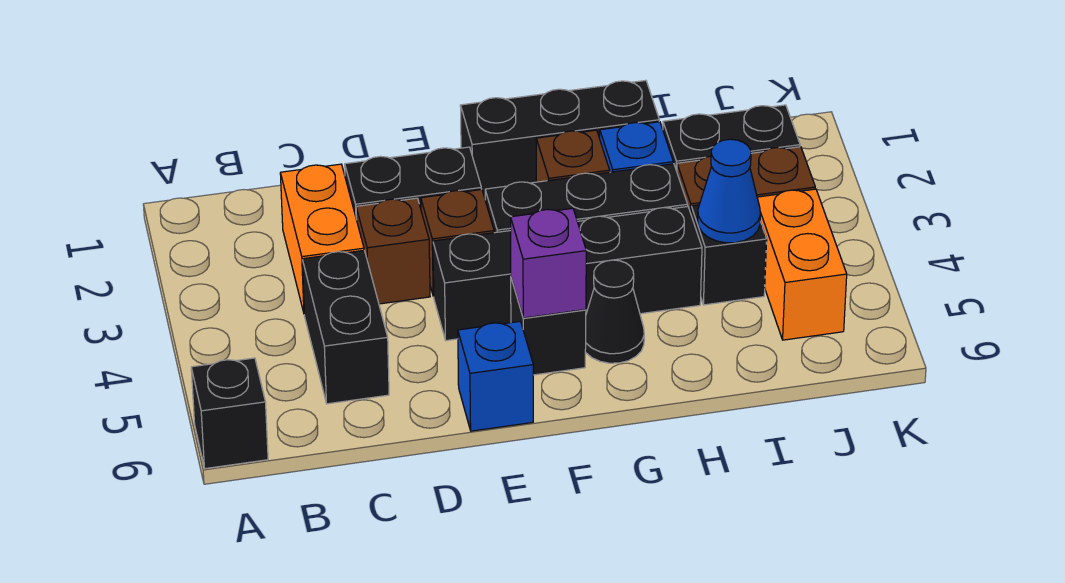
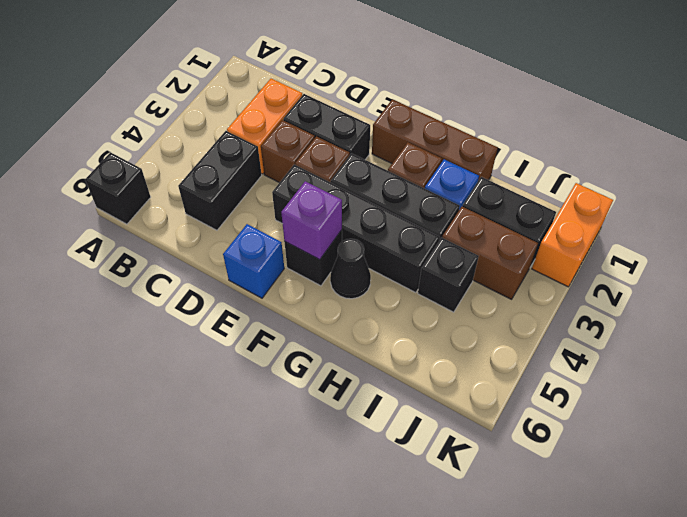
black brick F1:H1 level 1 -> brown brick F1:H1 level 1
blue cone I4 level 2 -> none
orange brick J4:J5 level 1 -> orange brick K1:K2 level 1

